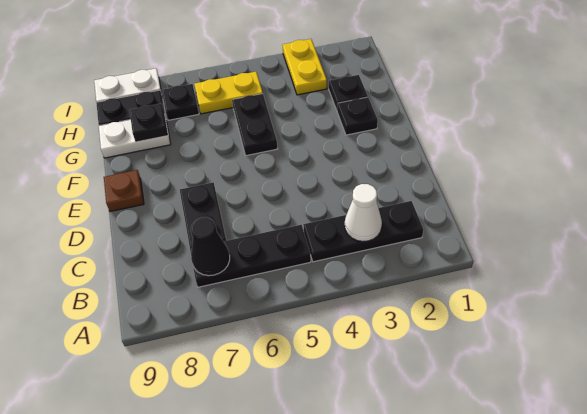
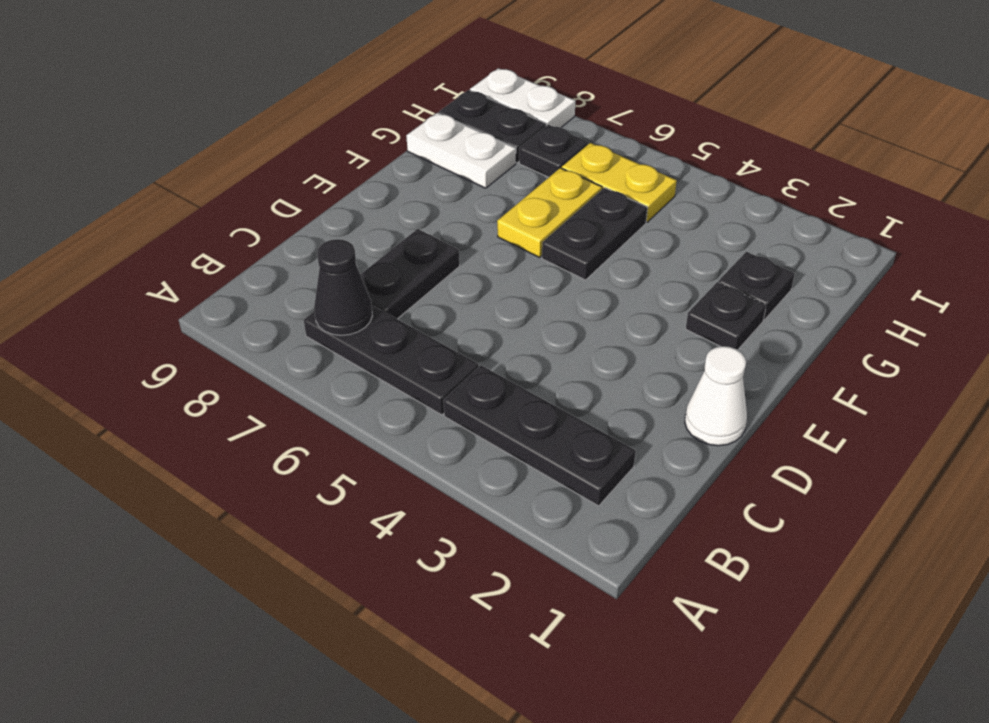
white cone B3 level 2 -> white cone D1 level 1
brown plate E9 level 1 -> none
black plate G8 level 2 -> none
yellow plate H3:I3 level 1 -> yellow plate F6:G6 level 1

